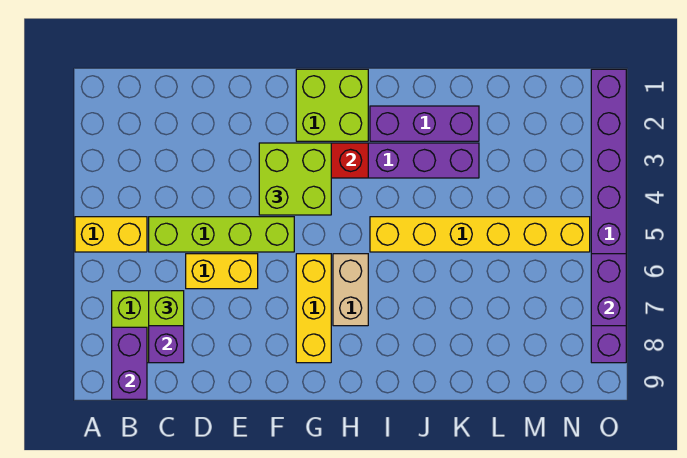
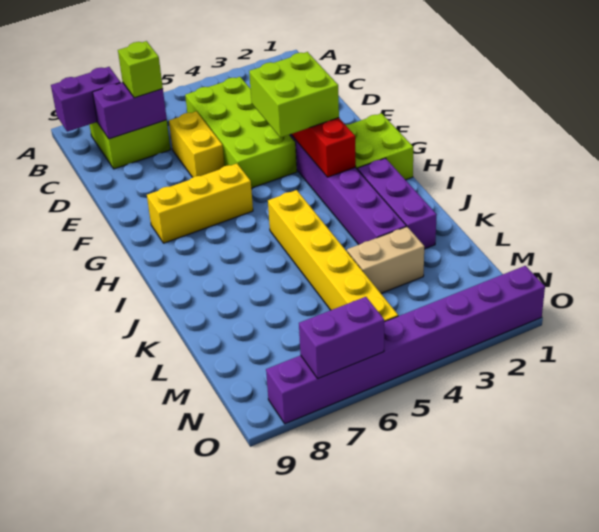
yellow brick A5:B5 level 1 -> none
lime brick C5:F5 level 1 -> lime brick C4:F5 level 1
tan brick H6:H7 level 1 -> tan brick L3:L4 level 1

